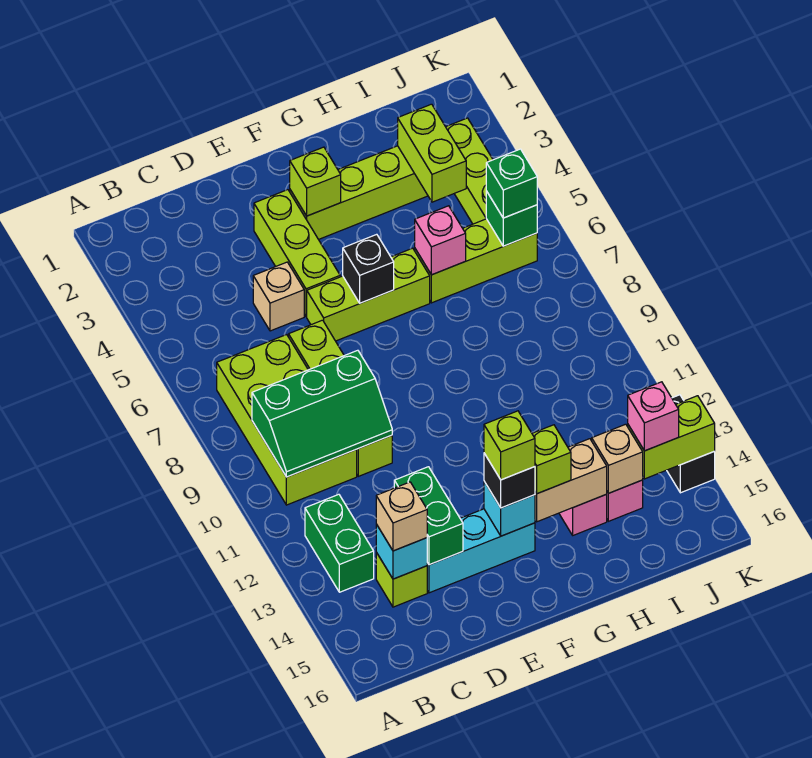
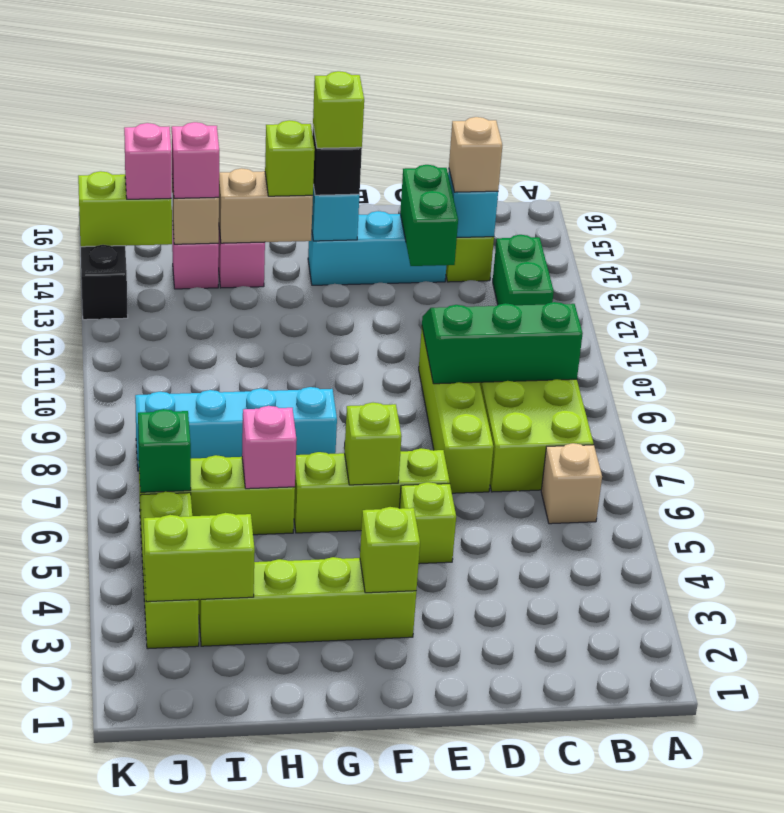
tan brick D5 level 1 -> tan brick B6 level 1
lime brick E3:E5 level 1 -> lime brick E5 level 1
black brick F6 level 2 -> lime brick F6 level 2
none -> cyan brick G8:J8 level 1
lime brick I3:I4 level 2 -> lime brick I3:J3 level 2
none -> pink brick I14 level 3
green brick J6 level 3 -> none

